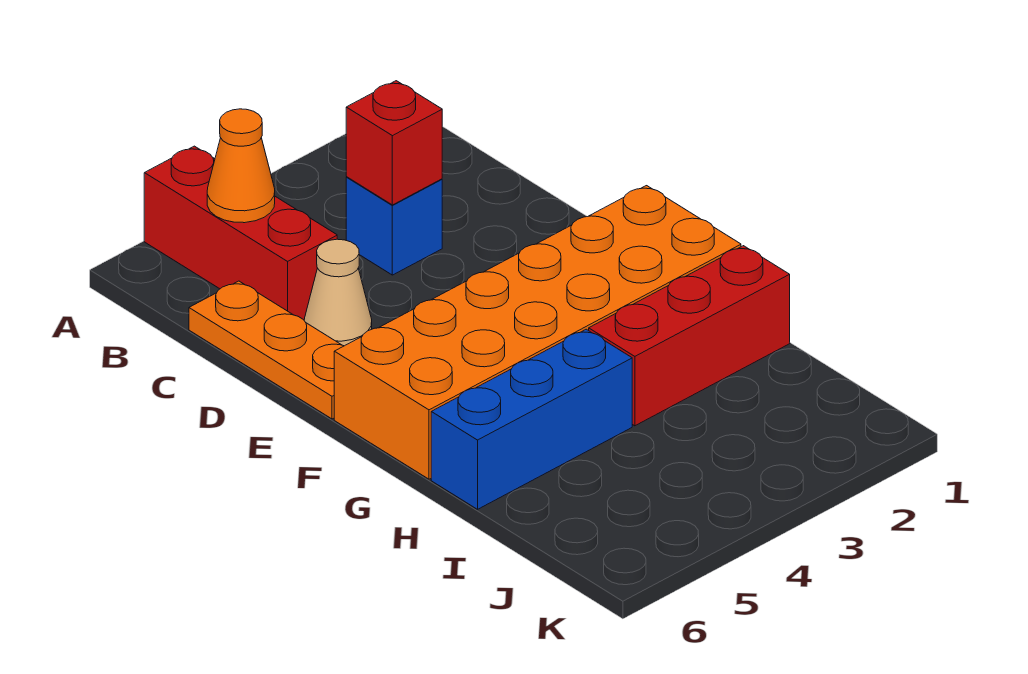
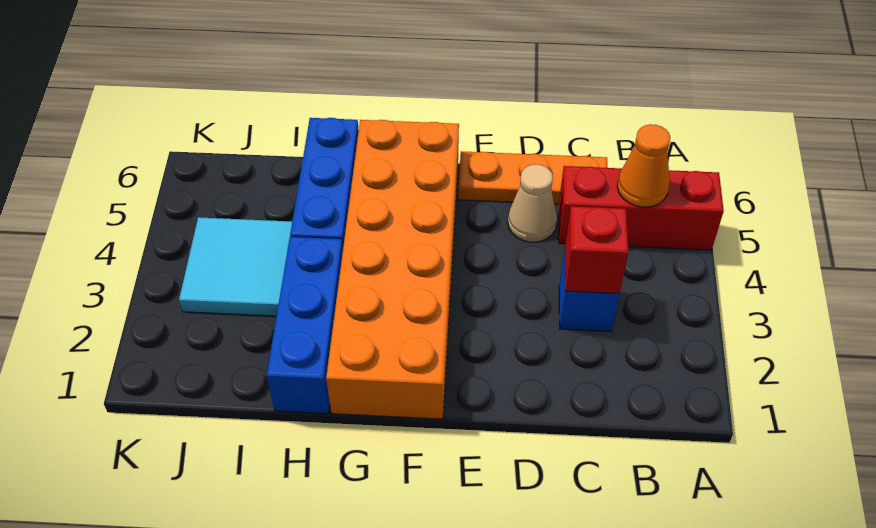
red brick H1:H3 level 1 -> blue brick H1:H3 level 1
none -> cyan tile I3:J4 level 1

